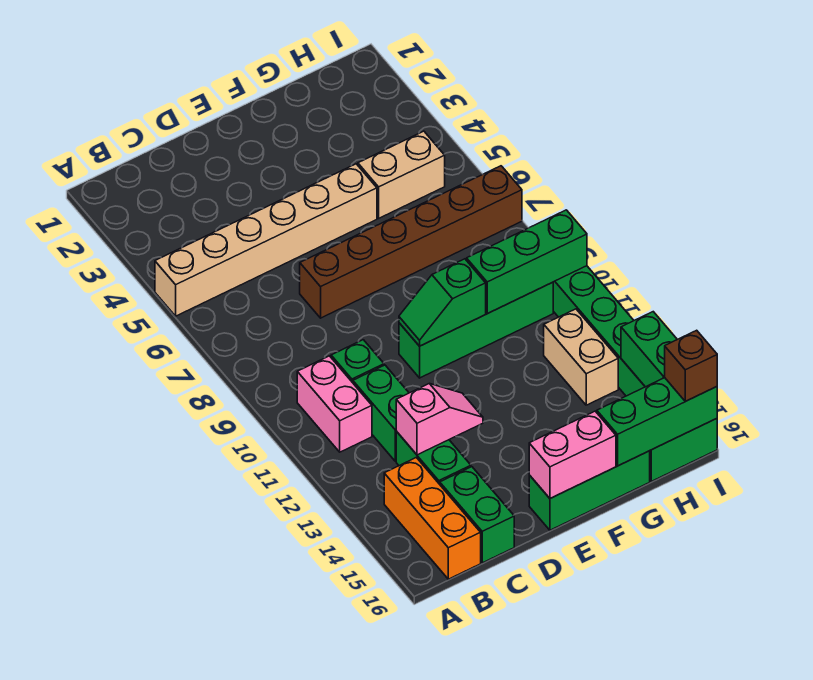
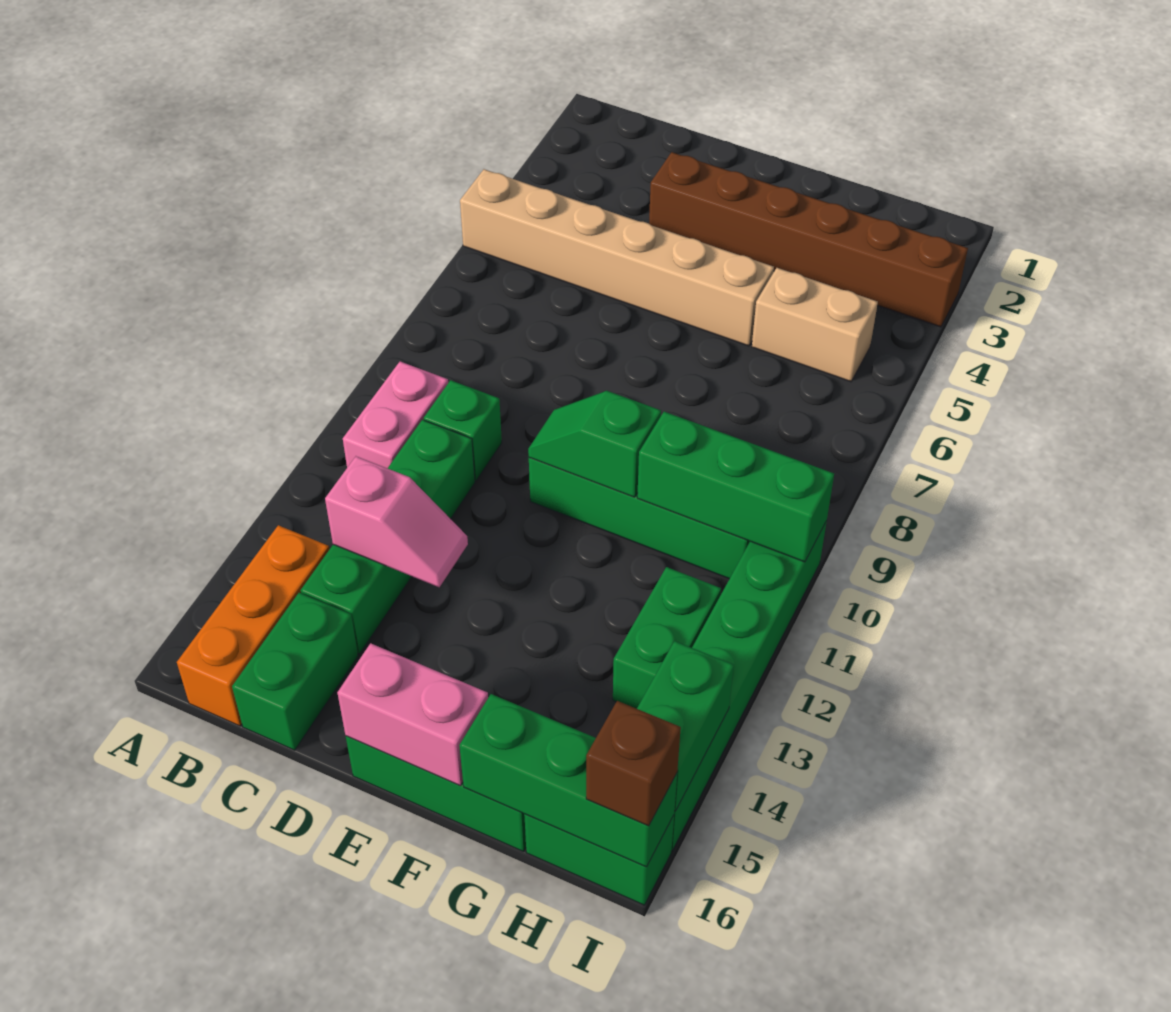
brown brick D7:I7 level 1 -> brown brick D3:I3 level 1
tan brick H12:H13 level 1 -> green brick H12:H13 level 1

